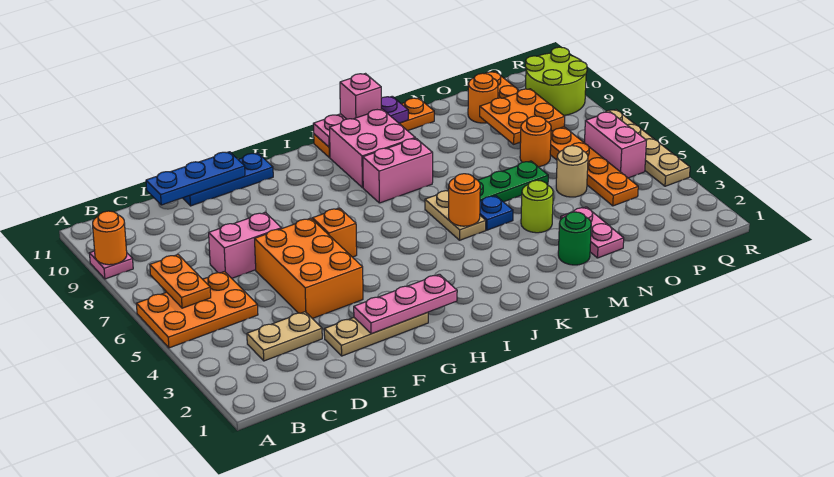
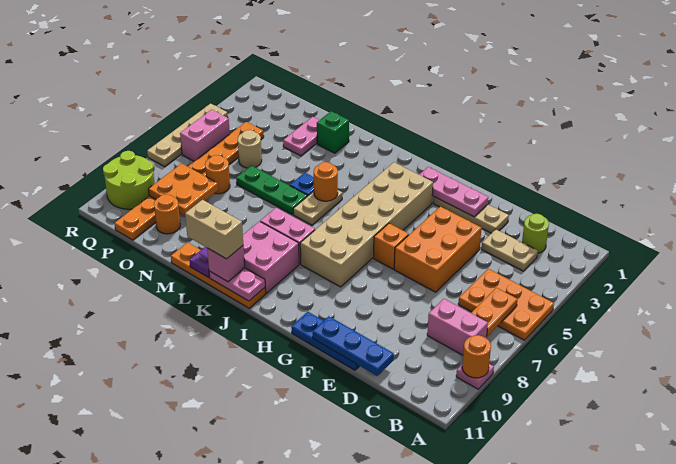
pink brick D7:E7 level 1 -> pink brick B8:C8 level 1
none -> tan brick H3:I8 level 1
none -> tan brick K11:L11 level 4
green round brick M2 level 1 -> green brick M2 level 1
lime round brick M4 level 1 -> lime round brick C2 level 1

